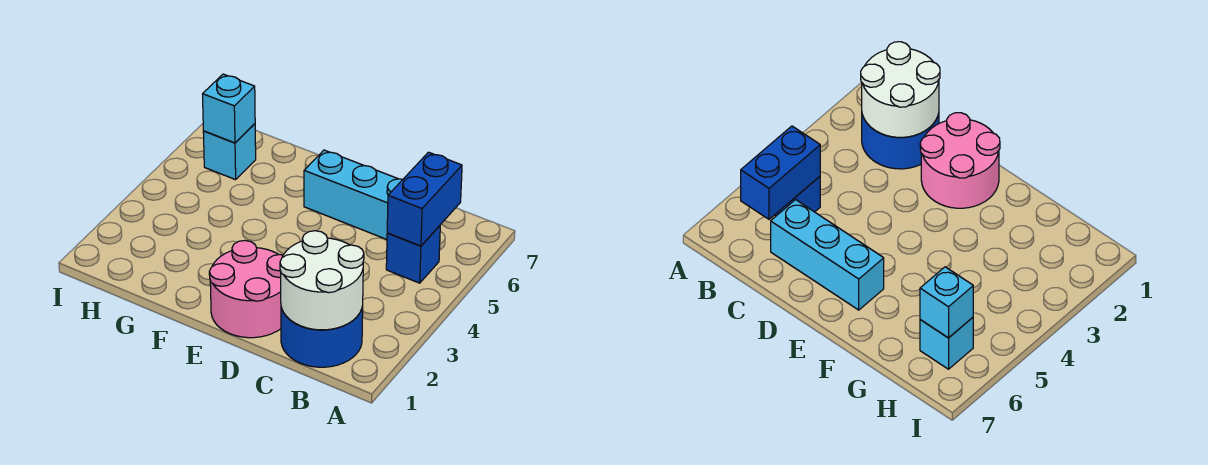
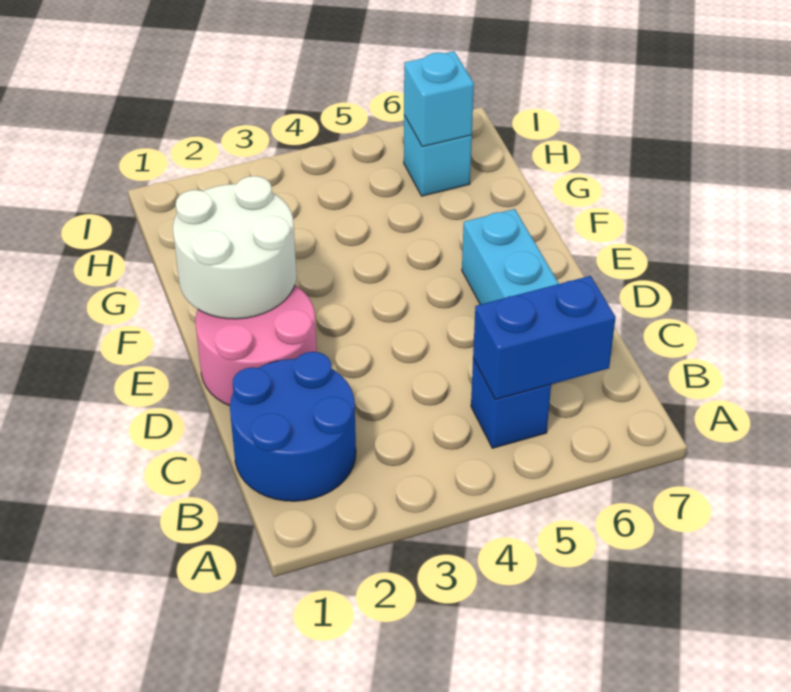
white round brick B1:C2 level 2 -> white round brick E1:F2 level 2

